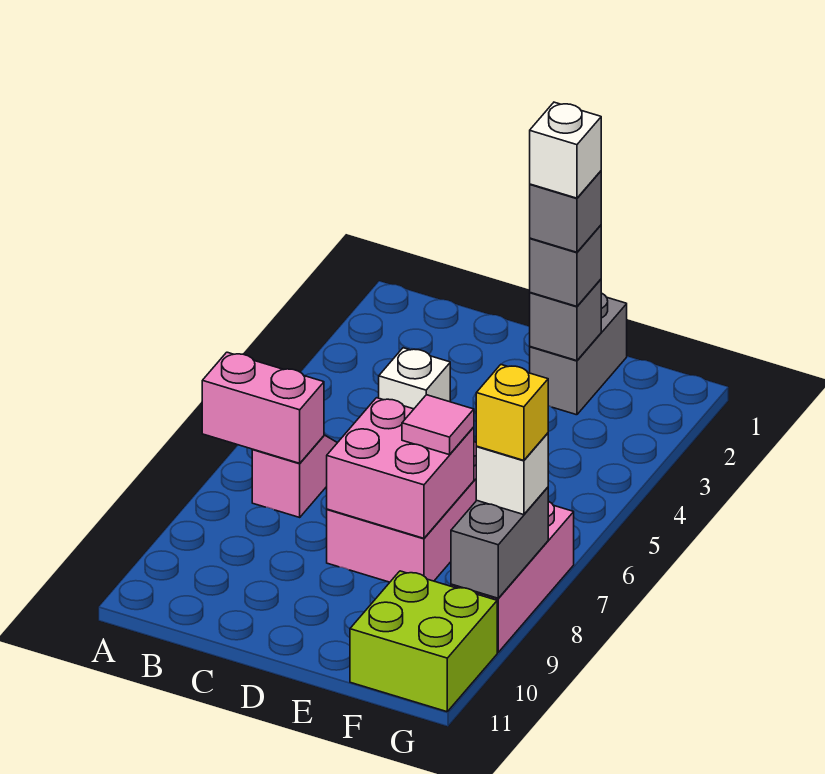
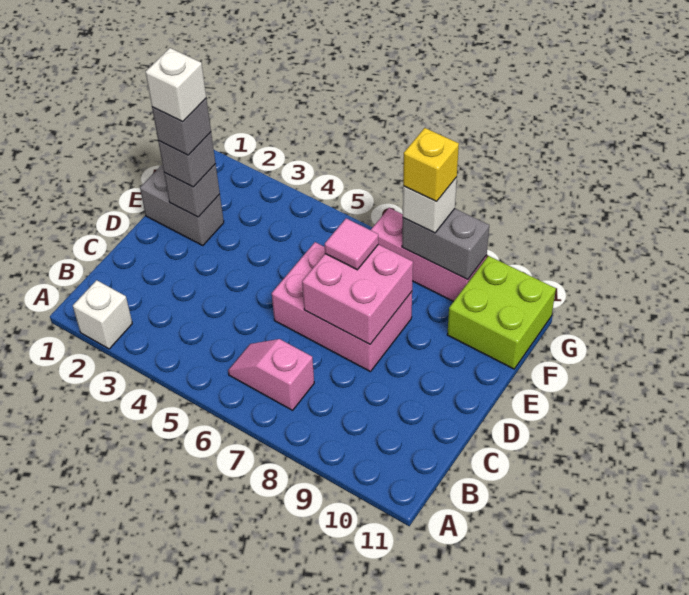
pink brick A7:B7 level 2 -> none
white brick C4 level 1 -> white brick A2 level 1

